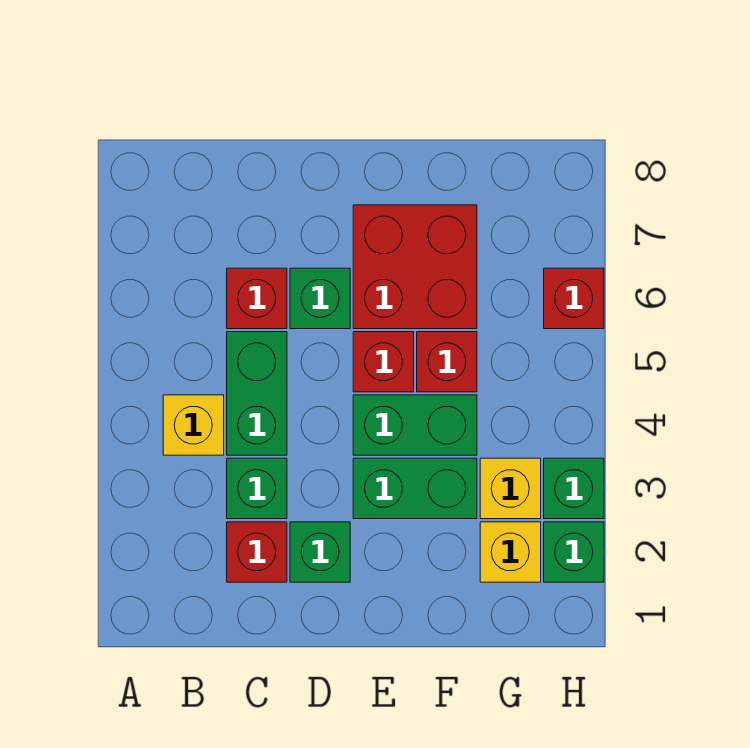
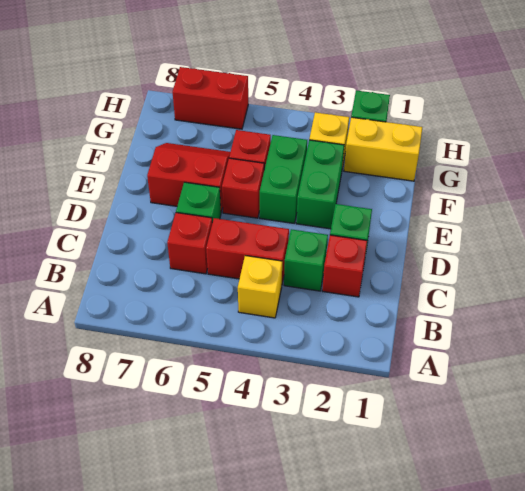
green brick C4:C5 level 1 -> red brick C4:C5 level 1
red brick E6:F7 level 1 -> red slope E6:F7 level 1 top E
yellow brick G2 level 1 -> yellow brick G1:G2 level 1
green brick H3 level 1 -> none
red brick H6 level 1 -> red brick H6:H7 level 1

